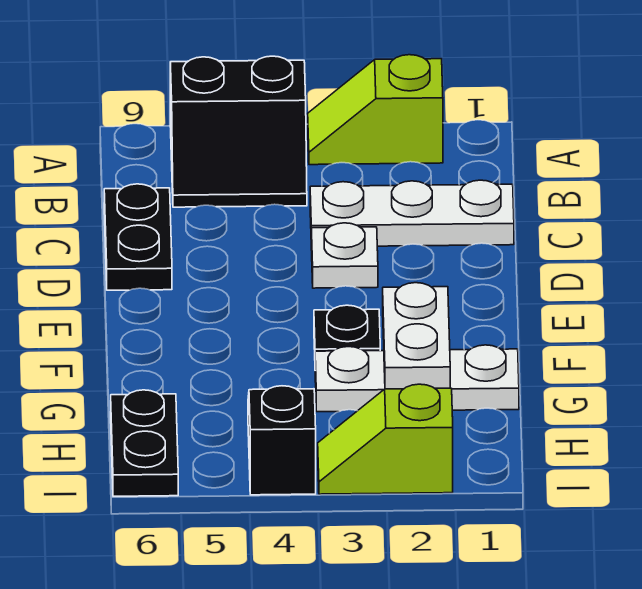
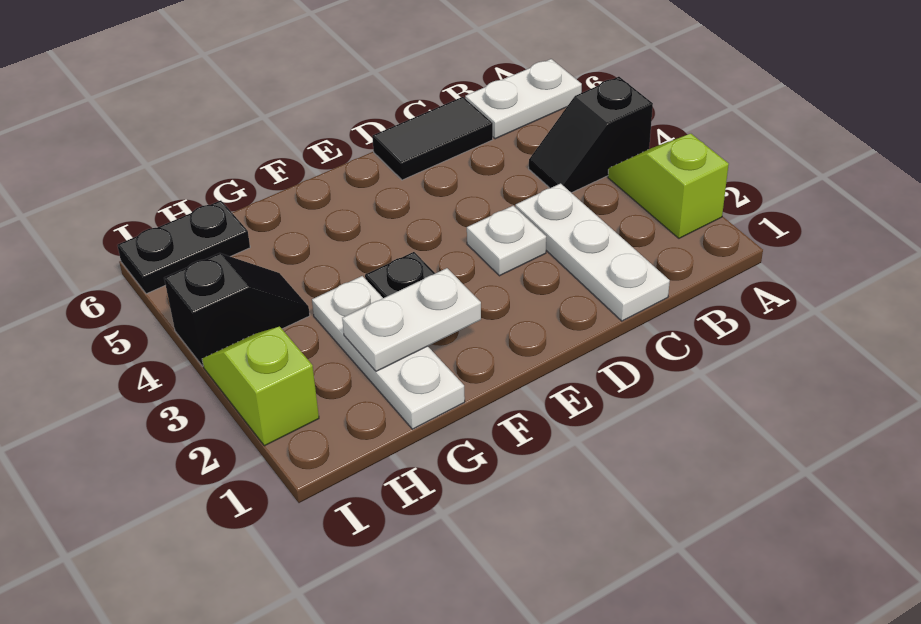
black slope A4:B5 level 1 top A -> black slope A4:B4 level 1 top A
none -> white plate A6:B6 level 1
black plate C6:D6 level 1 -> black tile C6:D6 level 1

